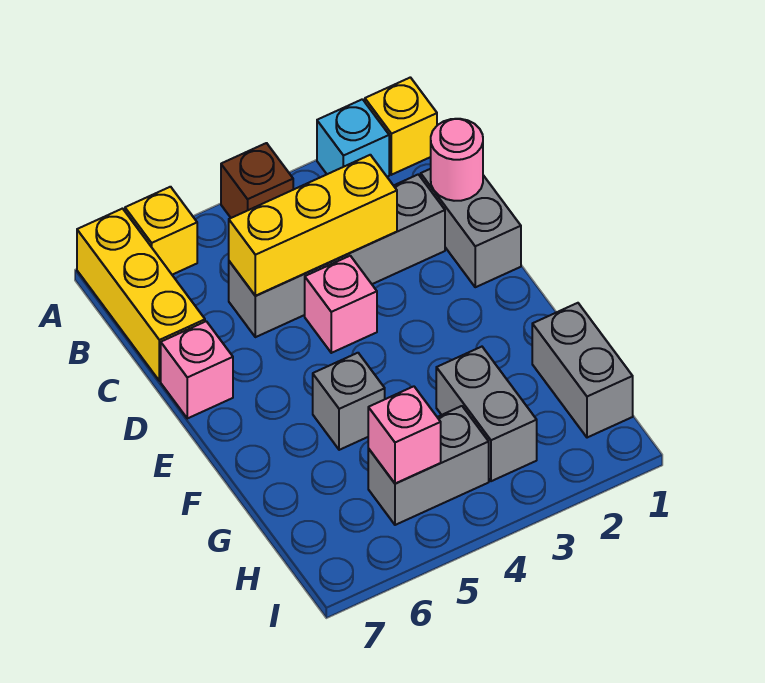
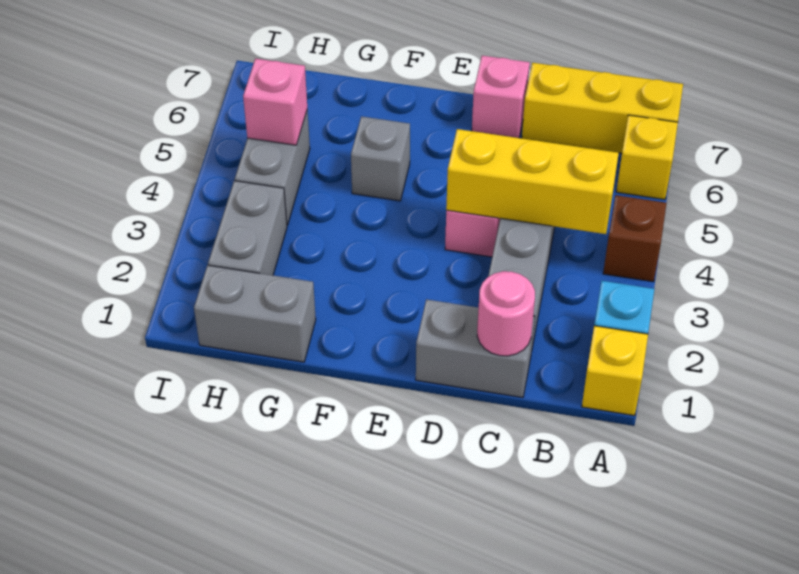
yellow brick C3:C5 level 2 -> yellow brick B4:D4 level 2
grey brick G3:H3 level 1 -> grey brick H2:H3 level 1

